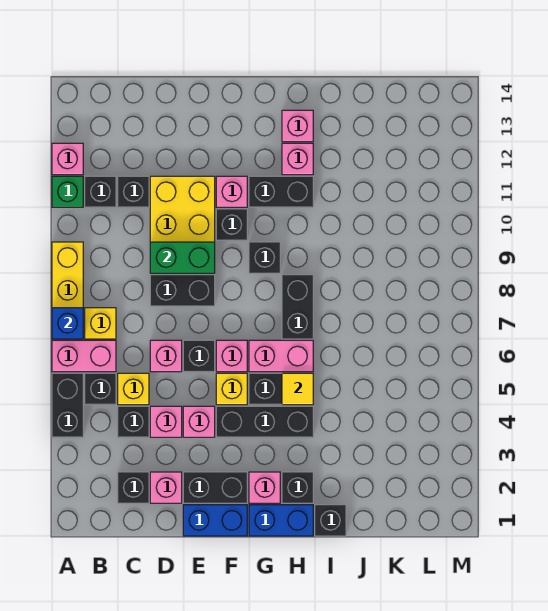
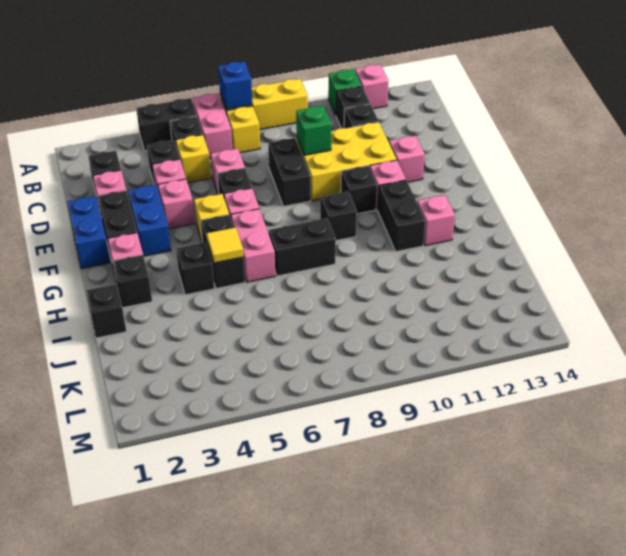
green brick D9:E9 level 2 -> green brick D9 level 2
black brick F4:H4 level 1 -> black brick H4 level 1
blue brick G1:H1 level 1 -> blue brick E3:F3 level 1
pink brick H13 level 1 -> pink brick E12 level 1

